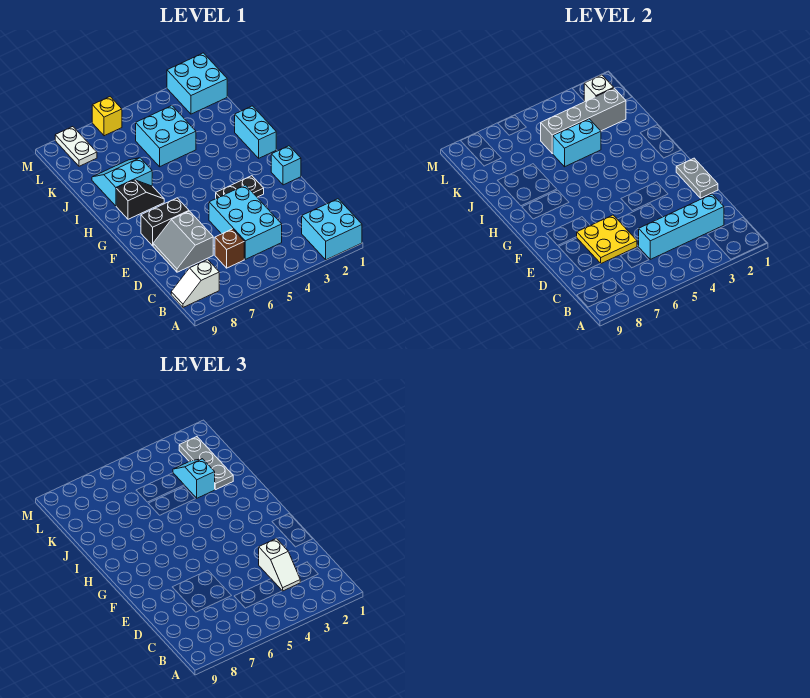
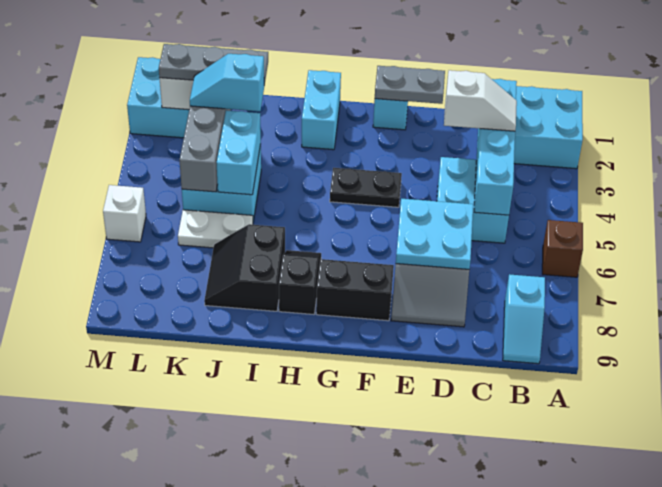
white slope B8:B9 level 1 top 8 -> cyan slope B8:B9 level 1 top 8
cyan brick C4:E5 level 1 -> cyan brick C4:D5 level 1
brown brick C6 level 1 -> brown brick A6 level 1
yellow plate D6:E7 level 2 -> cyan plate D6:E7 level 2
black plate F3:F4 level 1 -> black plate F4:G4 level 1
black brick F7:F8 level 1 -> black brick F8:G8 level 1
cyan brick H1:I1 level 1 -> cyan brick H1:H2 level 1
cyan slope I7:J8 level 1 top I -> black slope I7:J8 level 1 top I
white plate L8:M8 level 1 -> white plate J6:K6 level 1
yellow brick M6 level 1 -> white brick M6 level 1

